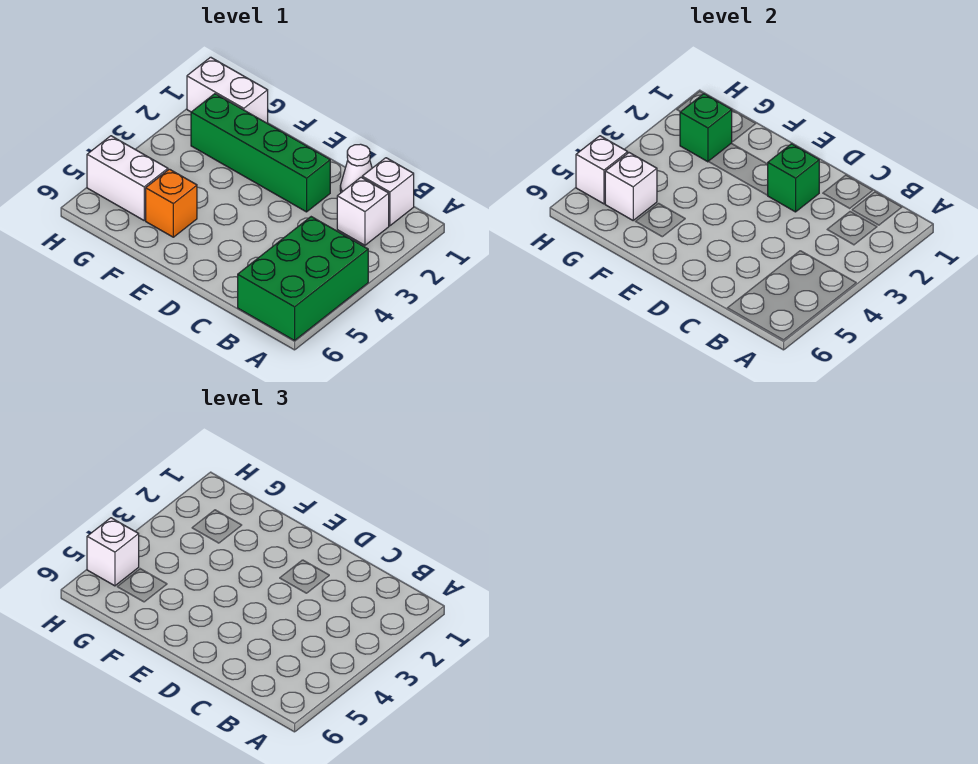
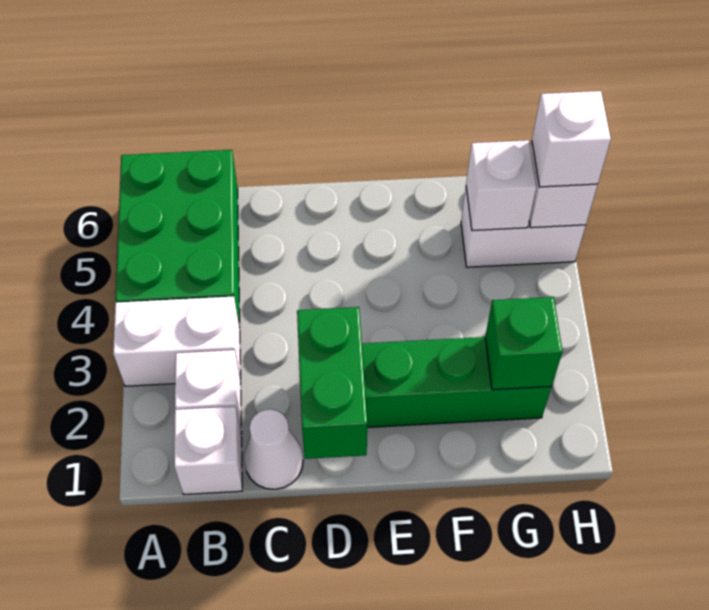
green brick D2 level 2 -> green brick D1:D2 level 2
orange brick F5 level 1 -> none
white brick G1:H1 level 1 -> white brick A3:B3 level 1

